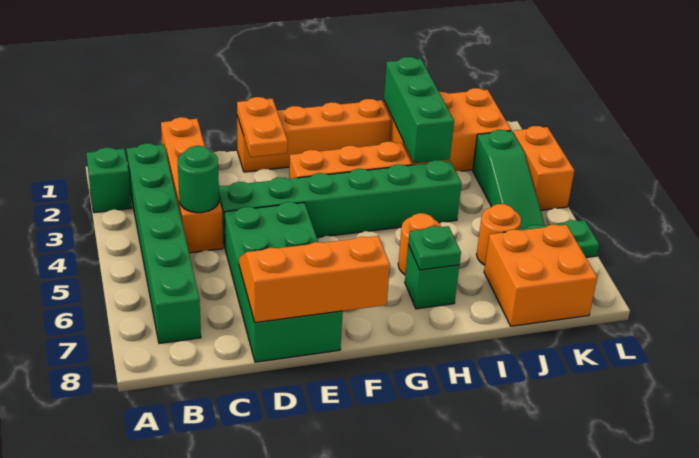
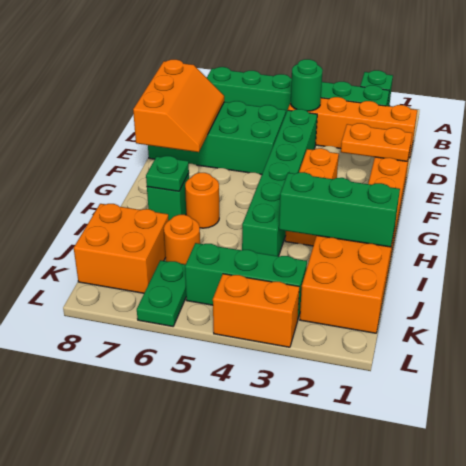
green slope K3:K5 level 1 top 3 -> green brick K3:K5 level 1

